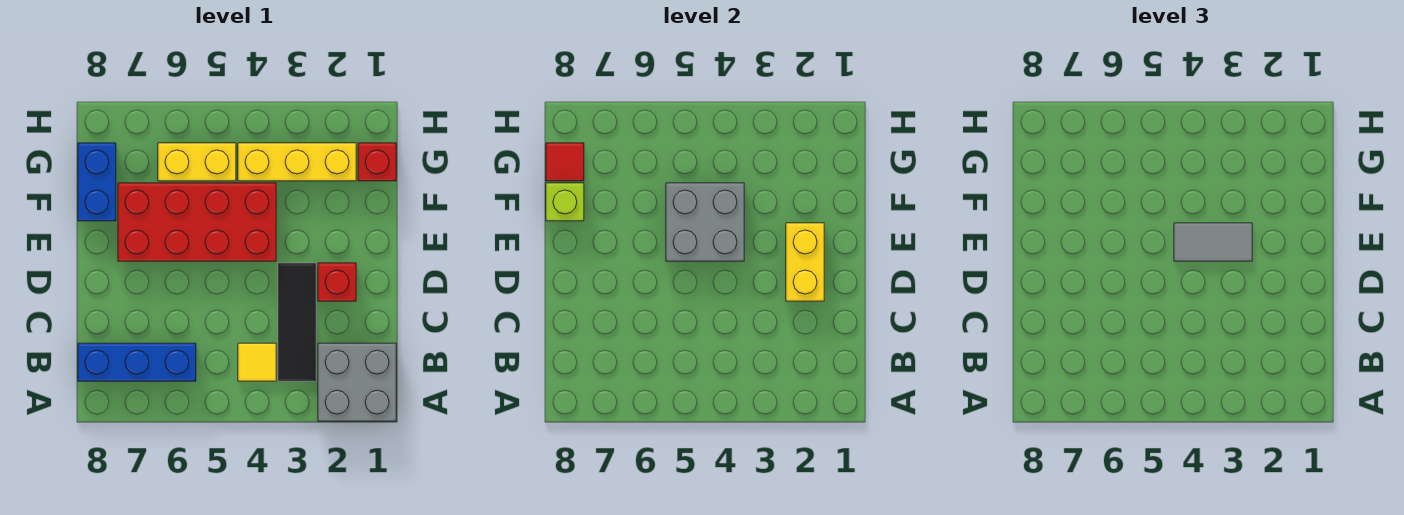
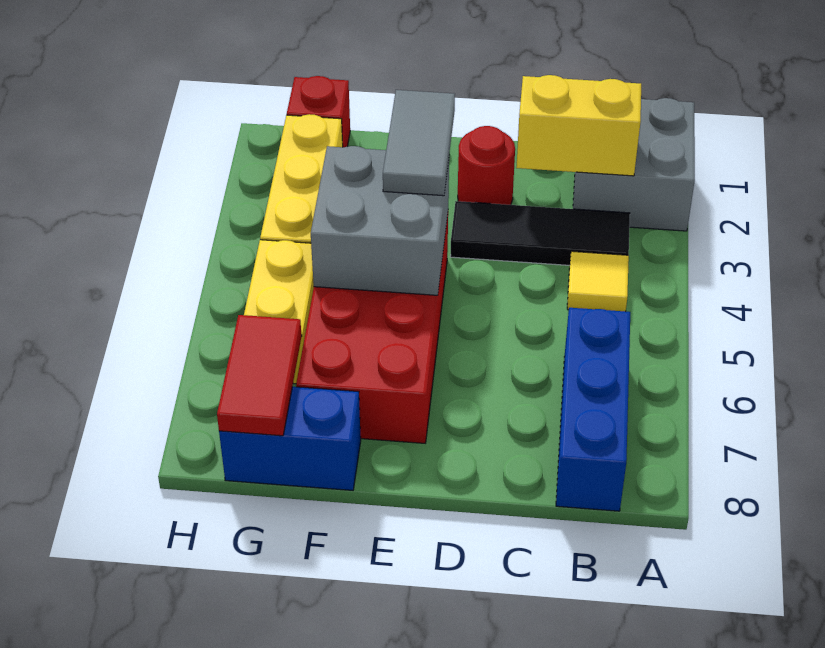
red brick D2 level 1 -> red round brick D2 level 1
yellow brick D2:E2 level 2 -> yellow brick B2:C2 level 2
lime brick F8 level 2 -> none
red tile G8 level 2 -> red tile G7:G8 level 2

